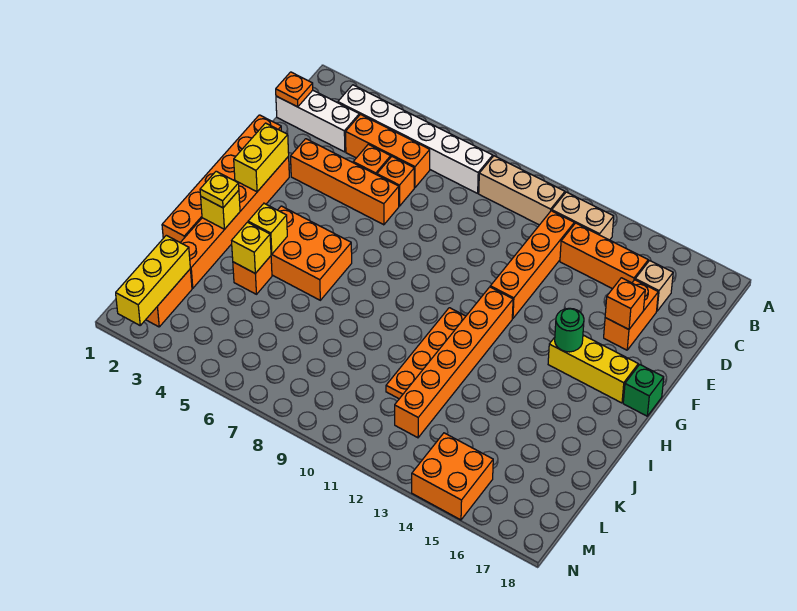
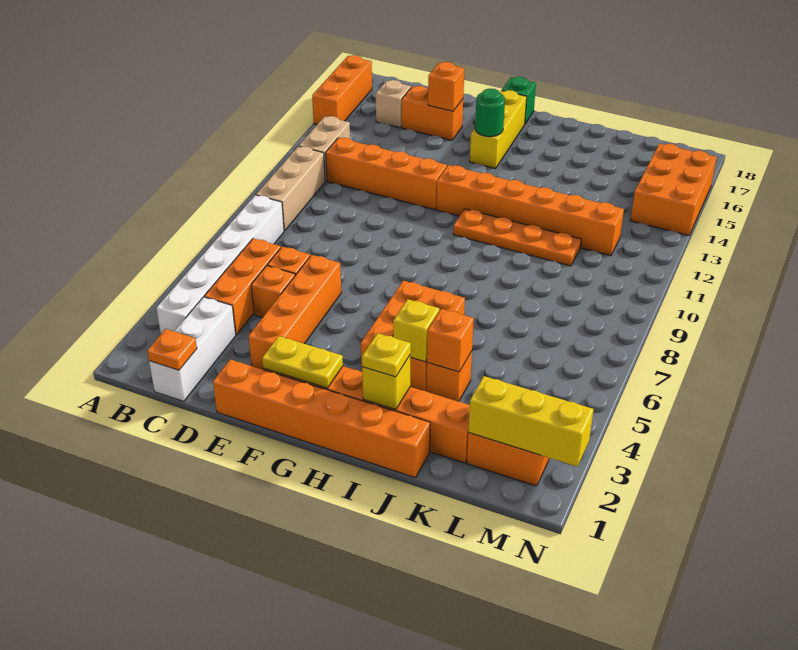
orange brick C13:C15 level 1 -> orange brick A15:A17 level 1
yellow brick F2:G2 level 2 -> yellow plate F2:G2 level 2
yellow brick J4 level 2 -> orange brick J4 level 2
orange brick M14:N15 level 1 -> orange brick M14:N16 level 1

